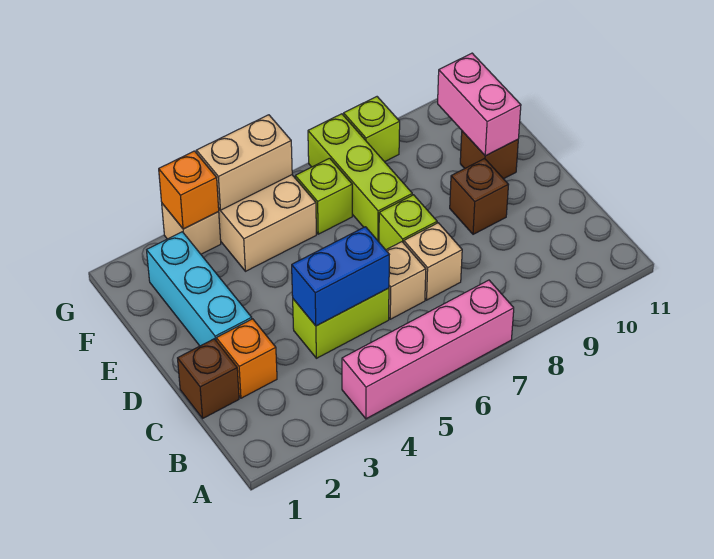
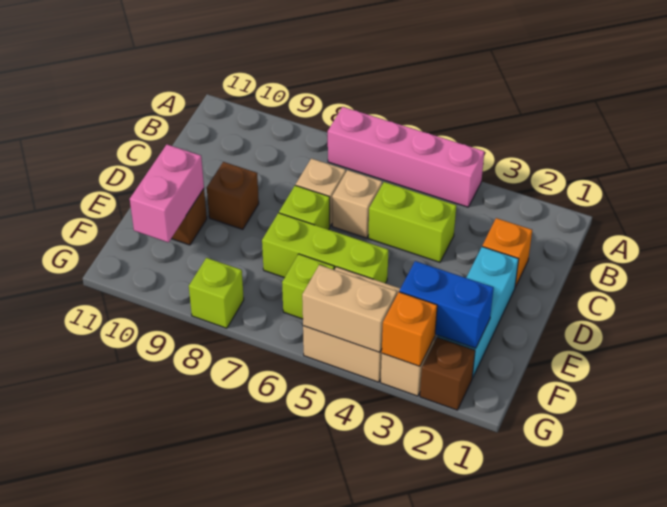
brown brick C1 level 1 -> brown brick G2 level 1
blue brick C4:C5 level 2 -> blue brick F2:F3 level 2
lime brick E7:G7 level 1 -> lime brick E5:E7 level 1

